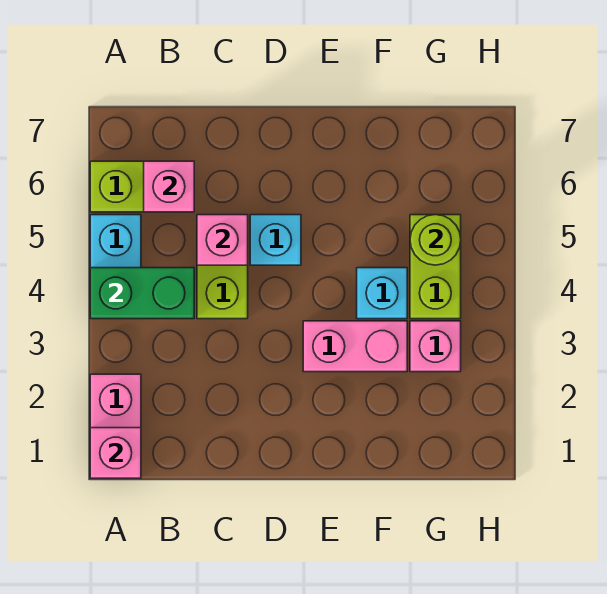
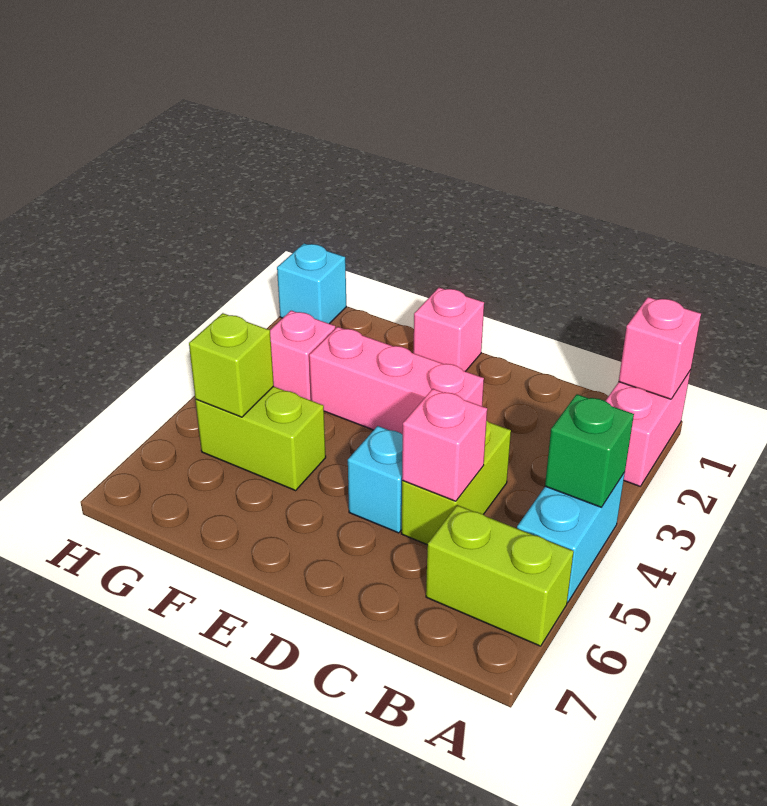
green brick A4:B4 level 2 -> green brick A4 level 2
pink brick B6 level 2 -> pink brick E1 level 1
pink brick E3:F3 level 1 -> pink brick D3:F3 level 1
cyan brick F4 level 1 -> cyan brick H1 level 1
lime brick G4:G5 level 1 -> lime brick F5:G5 level 1
lime round brick G5 level 2 -> lime brick G5 level 2

